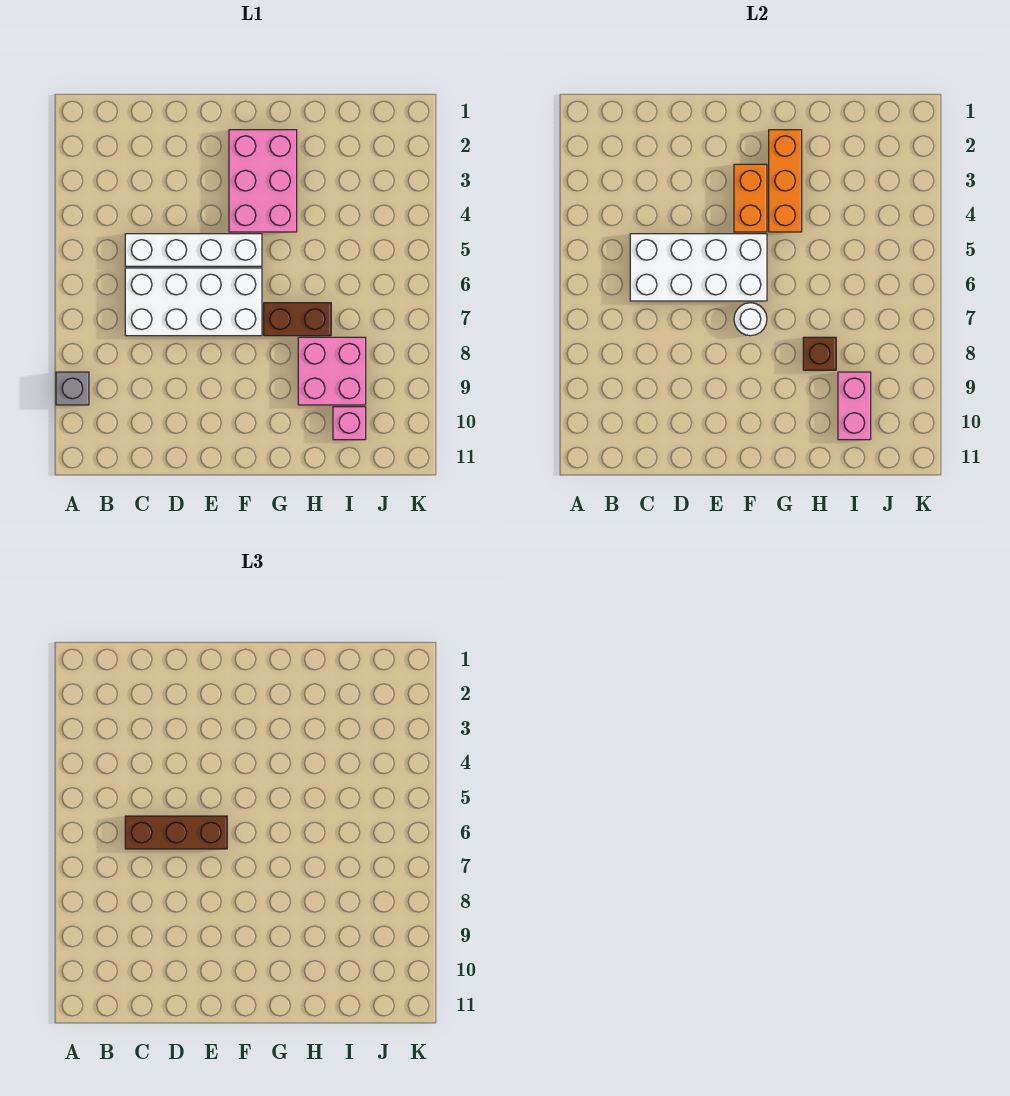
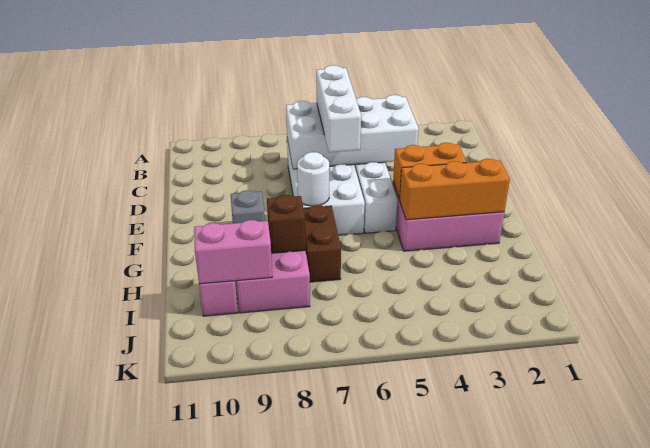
grey brick A9 level 1 -> grey brick F9 level 1
white brick C5:F6 level 2 -> white brick C4:D7 level 2
brown brick C6:E6 level 3 -> white brick C6:E6 level 3

